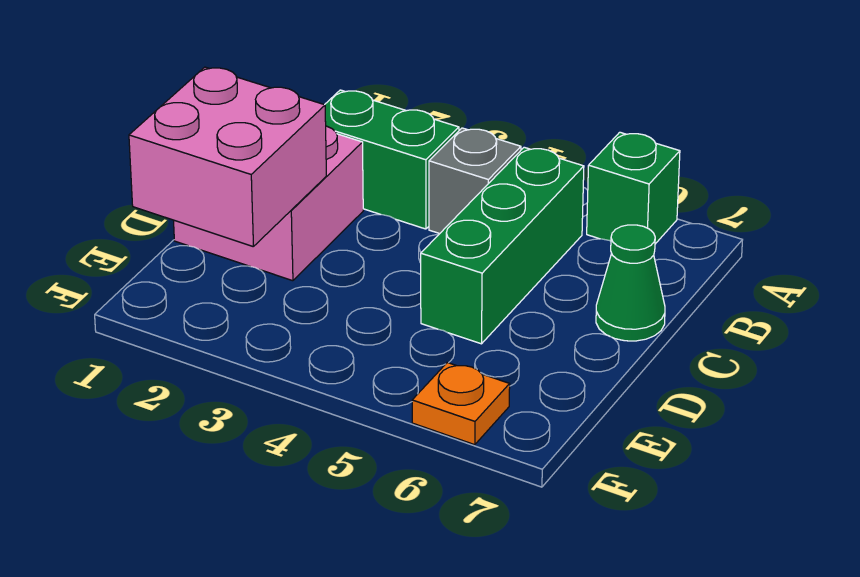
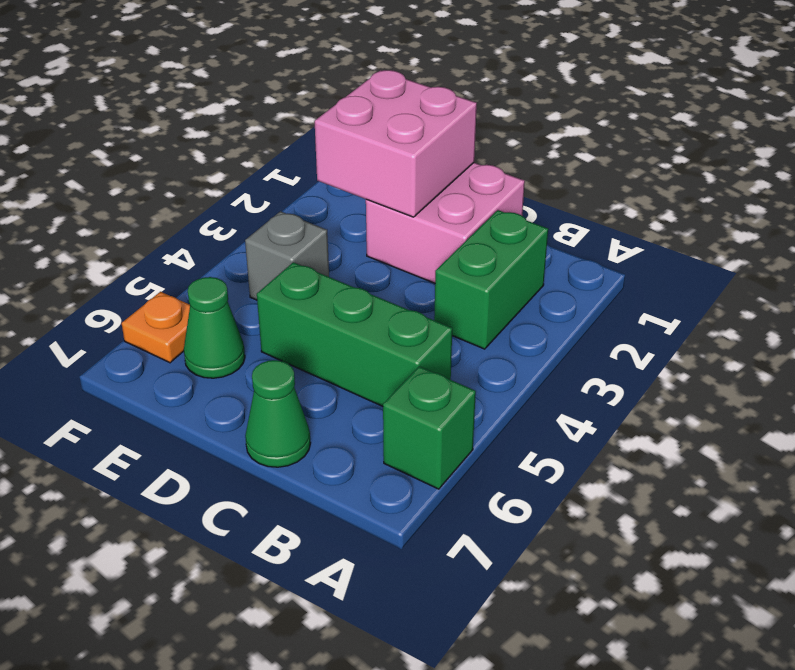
grey brick B4 level 1 -> grey brick E4 level 1
none -> green cone E6 level 1

